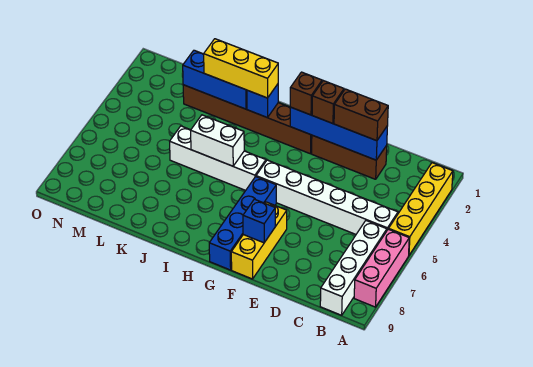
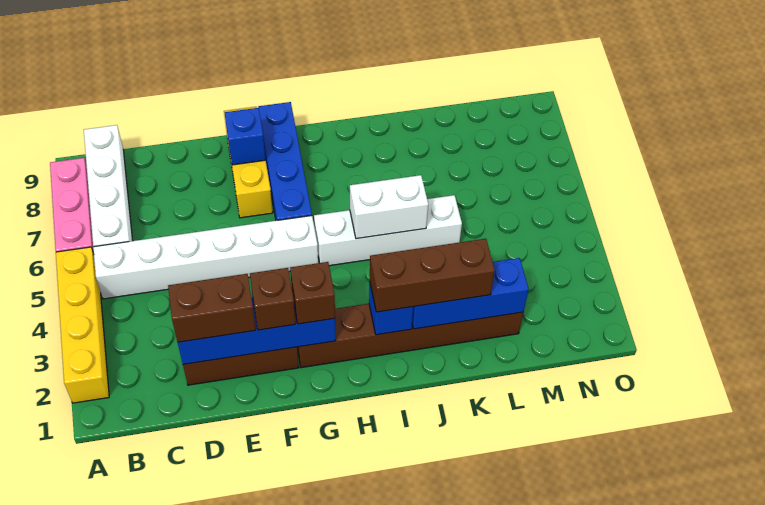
yellow brick I2:K2 level 3 -> brown brick I2:K2 level 3

